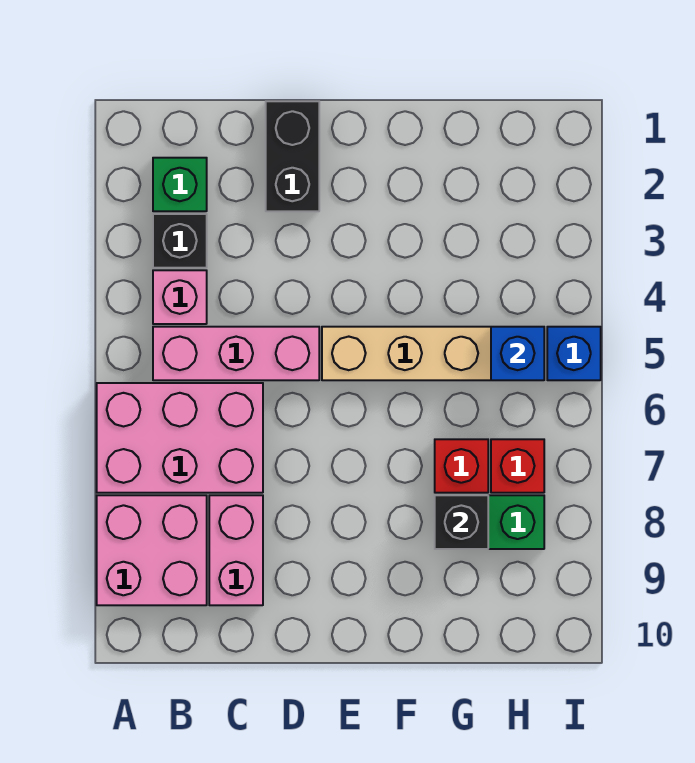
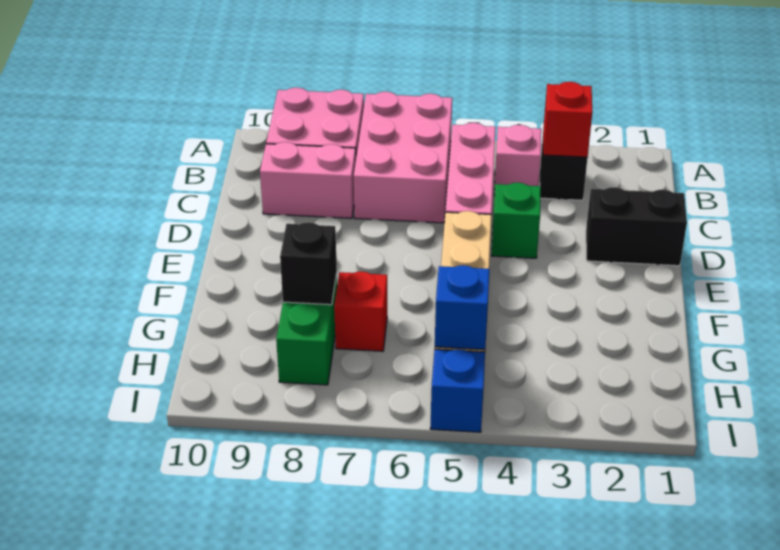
green brick B2 level 1 -> green brick D4 level 1
red brick H7 level 1 -> red brick B3 level 2

